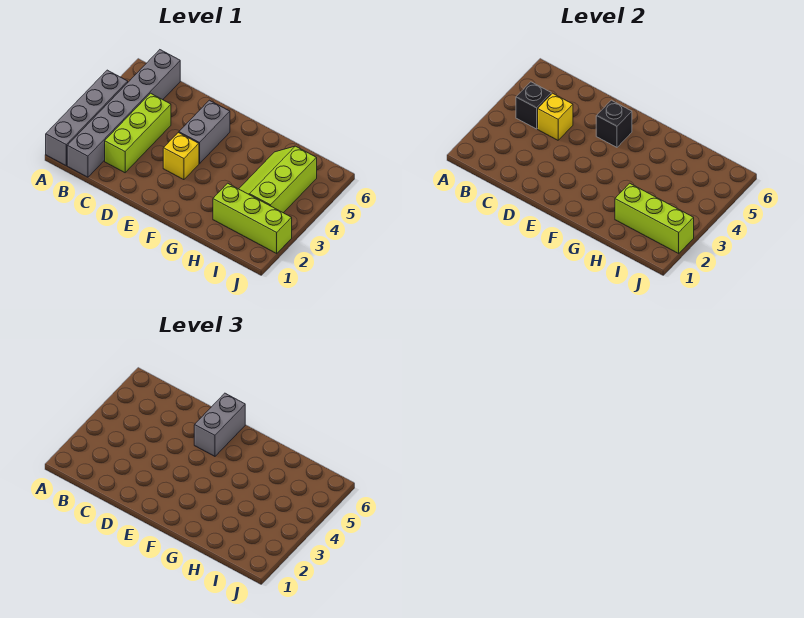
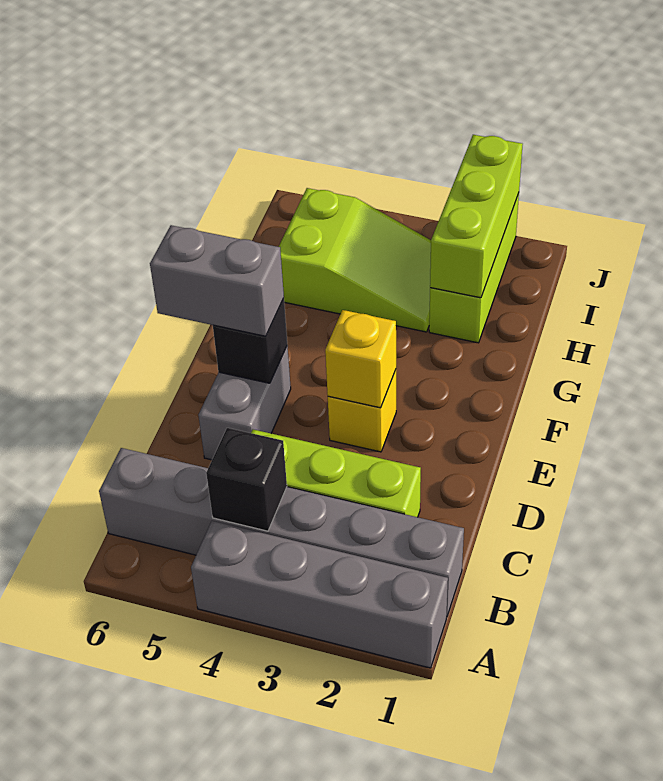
yellow brick C4 level 2 -> yellow brick E3 level 2
grey brick E4:E5 level 1 -> grey brick D5:E5 level 1
lime slope H3:I5 level 1 top I -> lime slope H3:I5 level 1 top 5

